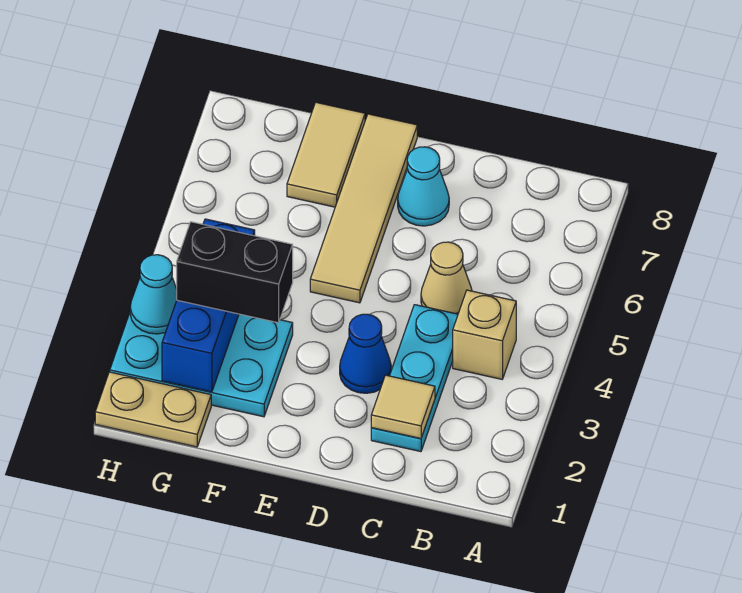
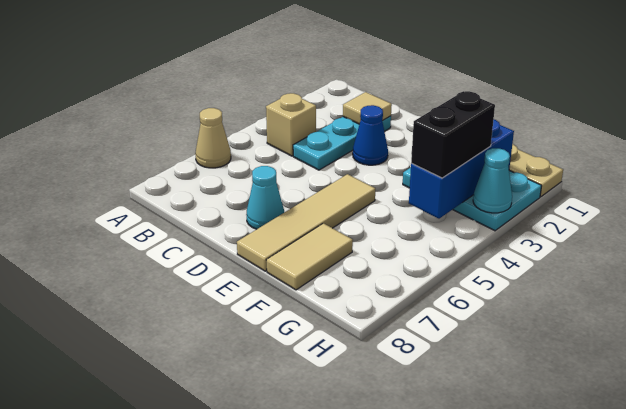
tan cone C5 level 1 -> tan cone A6 level 1
black brick F3:G3 level 3 -> black brick G3:G4 level 3

